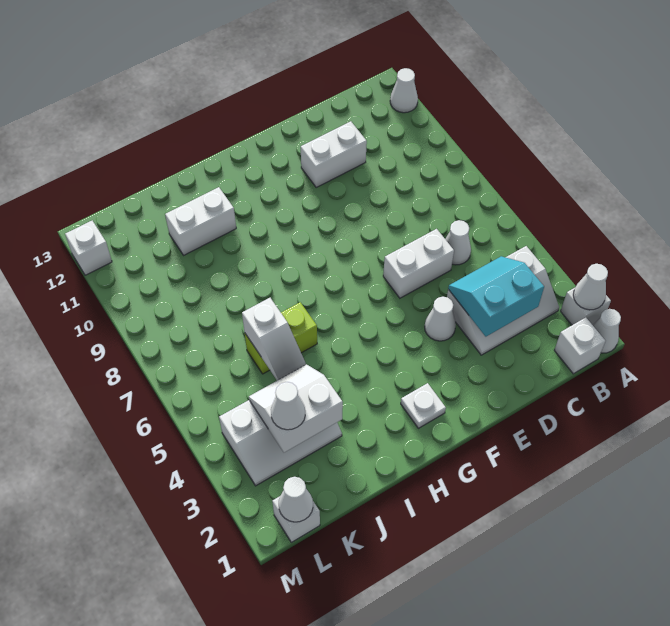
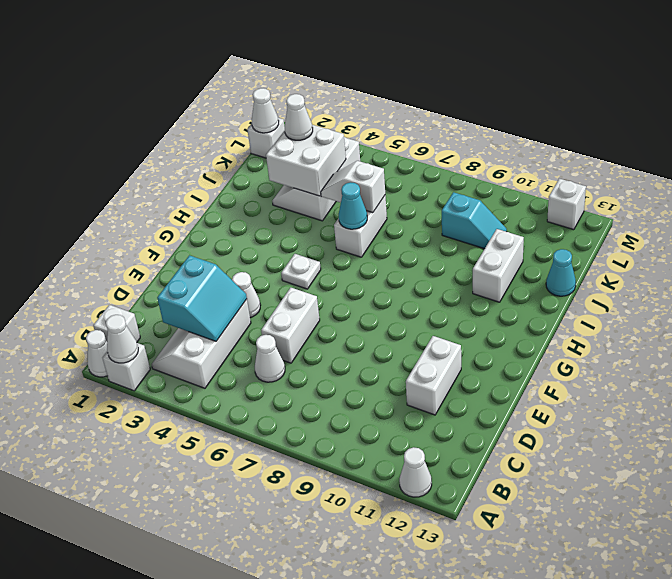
white plate G2 level 1 -> white plate G5 level 1
lime brick I6:J6 level 1 -> white brick I6:J6 level 1
none -> cyan cone I6 level 2
white slope J3:K4 level 2 top 3 -> white brick J3:K4 level 2
none -> cyan cone J13 level 1
none -> cyan slope K9:K10 level 1 top 9

